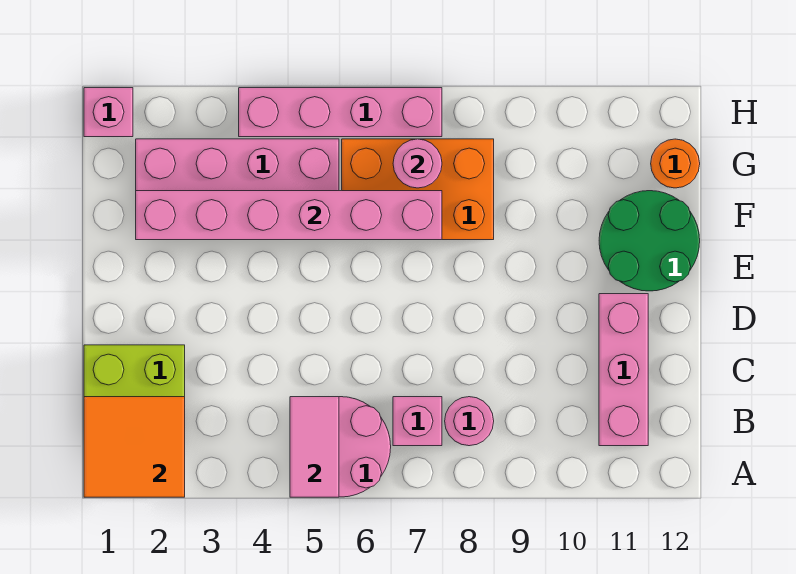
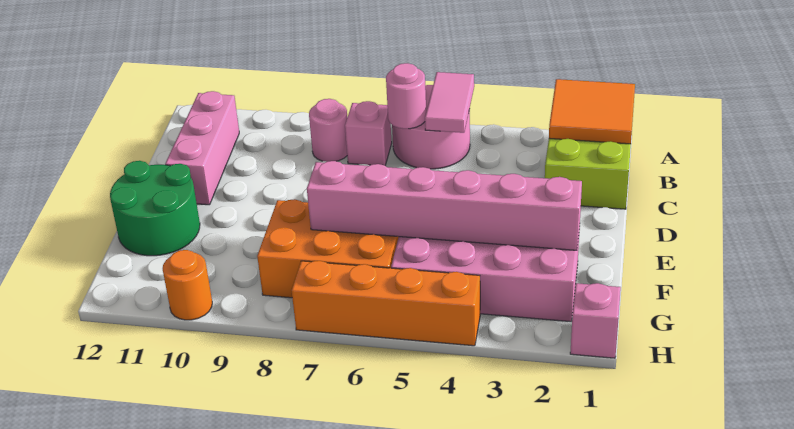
pink round brick G7 level 2 -> pink round brick B6 level 2
orange round brick G12 level 1 -> orange round brick H10 level 1
pink brick H4:H7 level 1 -> orange brick H4:H7 level 1

